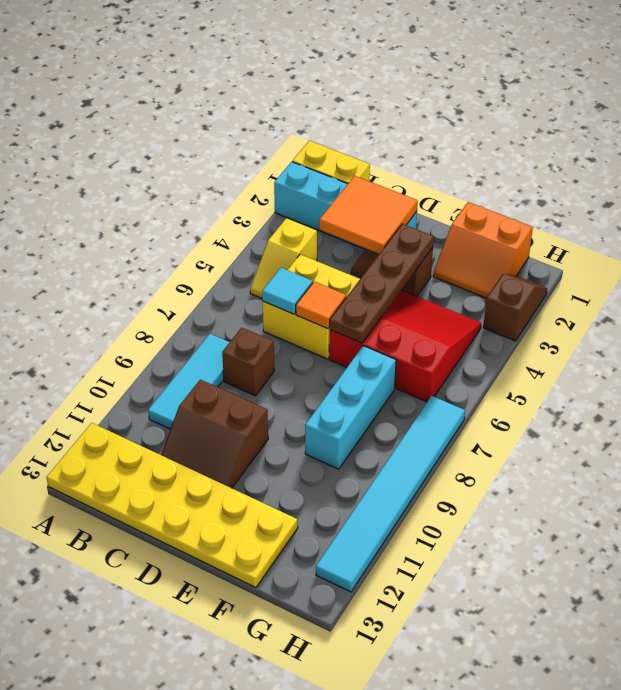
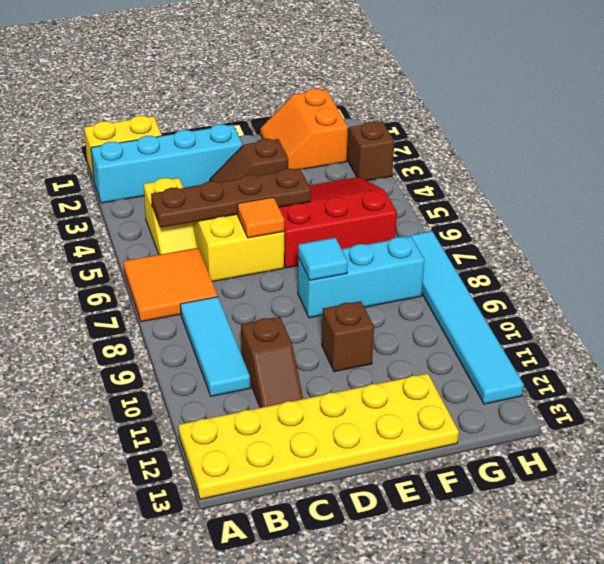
orange tile C2:D3 level 2 -> orange tile A6:B7 level 1
cyan tile C6 level 2 -> cyan tile E8 level 2
brown brick C8 level 1 -> brown brick E10 level 1
brown slope C10:D11 level 1 top 10 -> brown slope C10:C11 level 1 top 10
brown plate E3:E6 level 2 -> brown plate B5:E5 level 2
orange slope F1:G2 level 1 top 1 -> orange slope F1:G2 level 1 top G
cyan brick F7:F9 level 1 -> cyan brick E8:G8 level 1

